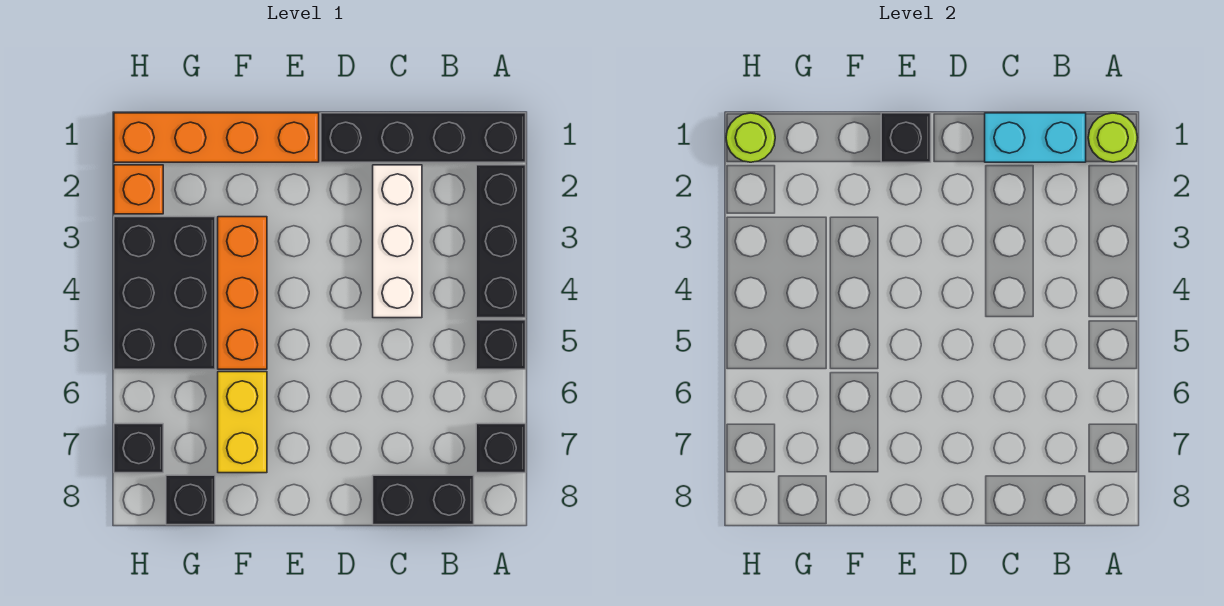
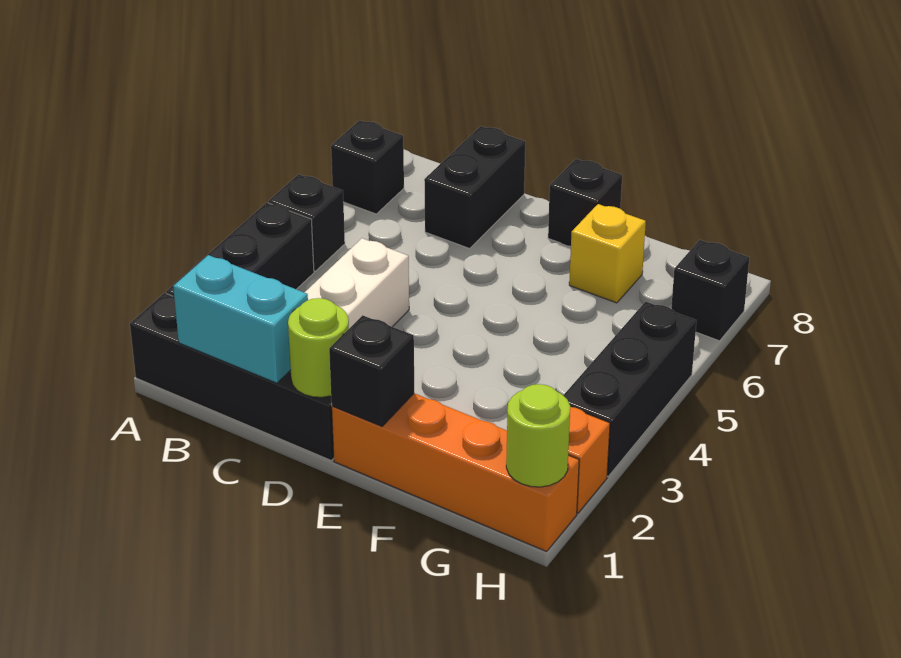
lime round brick A1 level 2 -> lime round brick D1 level 2
black brick B8:C8 level 1 -> black brick C7:C8 level 1
orange brick F3:F5 level 1 -> none
yellow brick F6:F7 level 1 -> yellow brick F7 level 1
black brick G3:H5 level 1 -> black brick H3:H5 level 1
black brick G8 level 1 -> black brick E8 level 1

